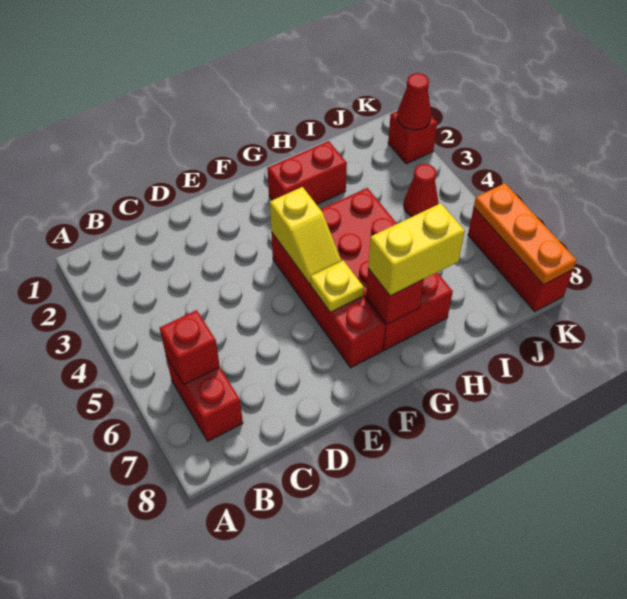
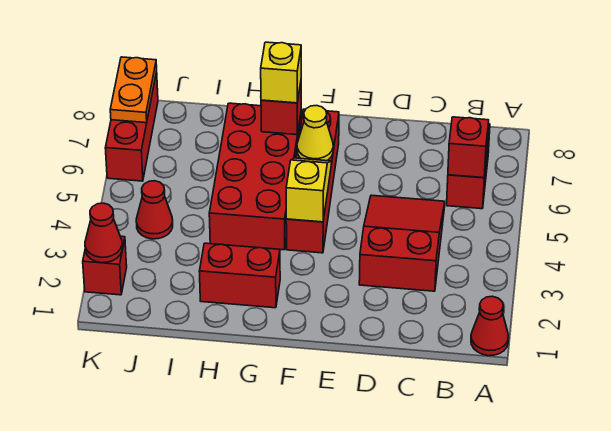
none -> red cone A1 level 1
none -> red slope C3:D5 level 1 top 3
yellow plate F6 level 2 -> yellow cone F6 level 2
yellow brick G7:H7 level 3 -> yellow brick G7 level 3
orange plate K6:K8 level 2 -> orange plate K7:K8 level 2

